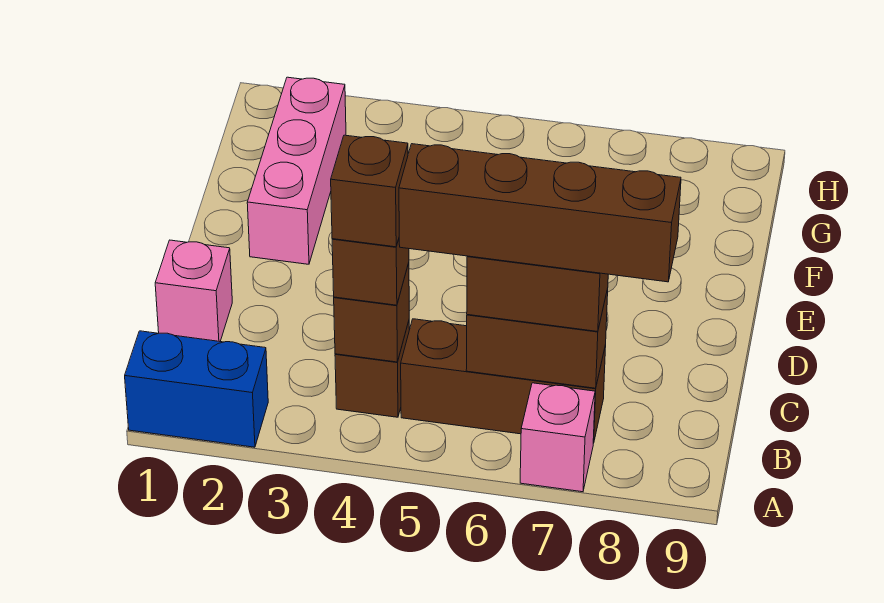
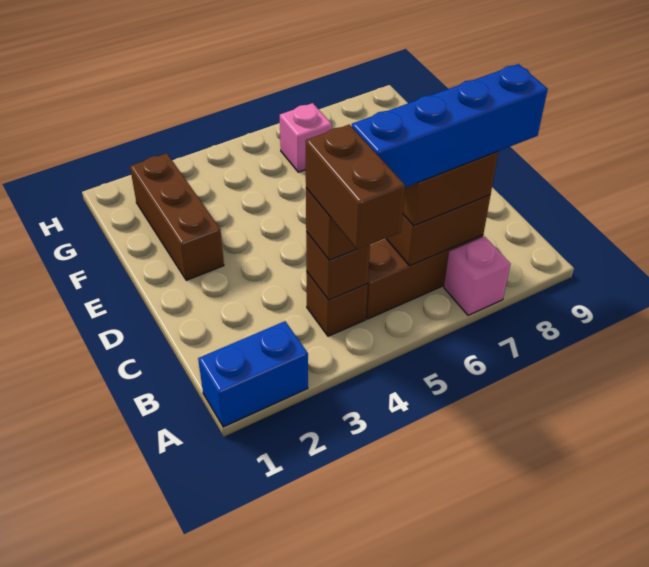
brown brick B4 level 4 -> brown brick A4:B4 level 4
brown brick B5:B8 level 4 -> blue brick B5:B8 level 4
pink brick C1 level 1 -> pink brick G6 level 1
pink brick E2:G2 level 1 -> brown brick E2:G2 level 1

